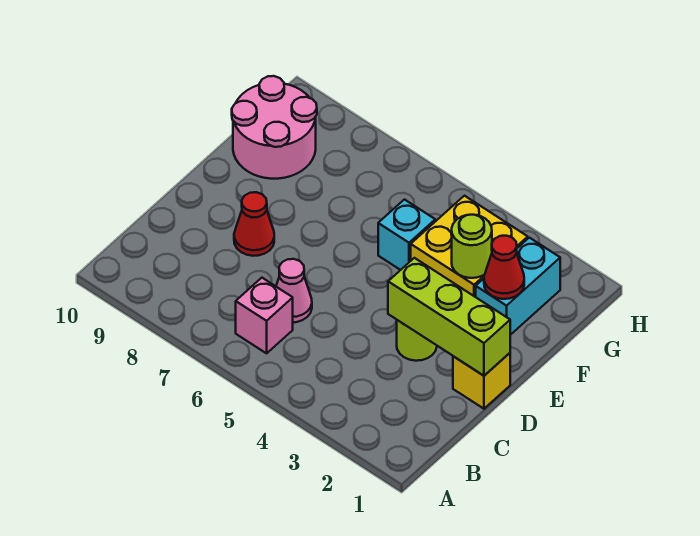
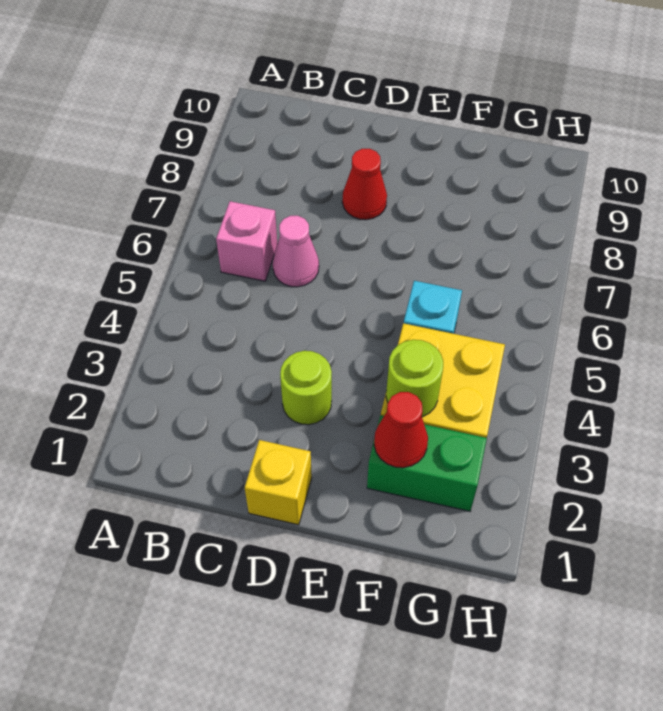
lime brick D1:D3 level 2 -> none
cyan brick F2:G2 level 1 -> green brick F2:G2 level 1
pink round brick F9:G10 level 1 -> none

